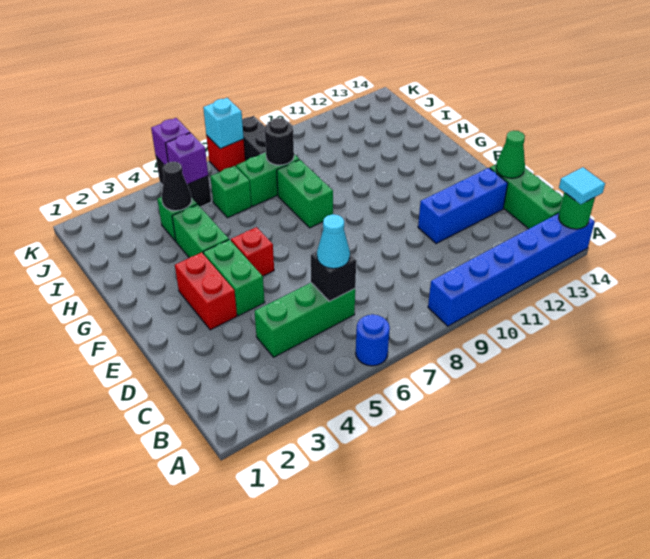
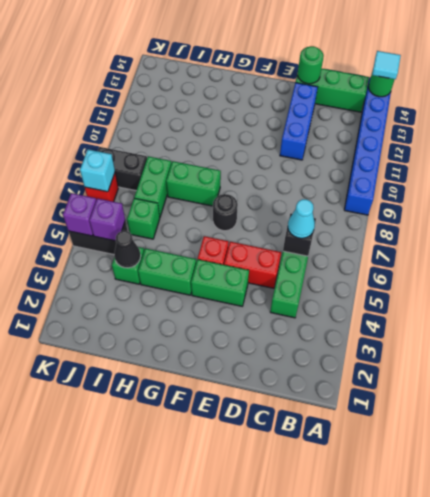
blue round brick A6 level 1 -> none
green cone D14 level 2 -> green round brick D14 level 2
red brick E3:F3 level 1 -> red brick D5:E5 level 1
black round brick I8 level 2 -> black round brick F7 level 1

